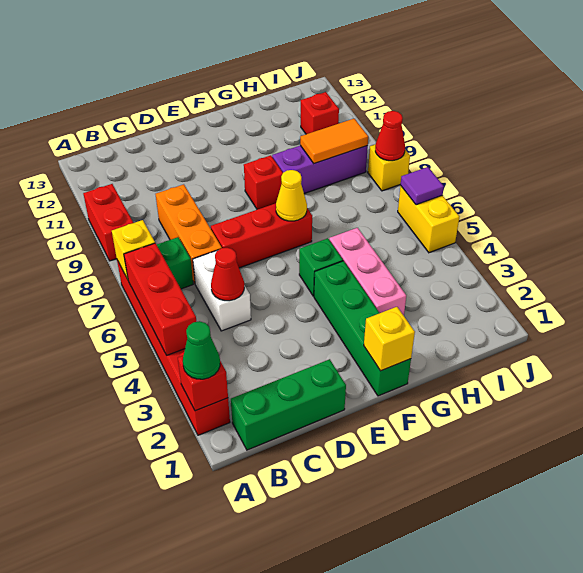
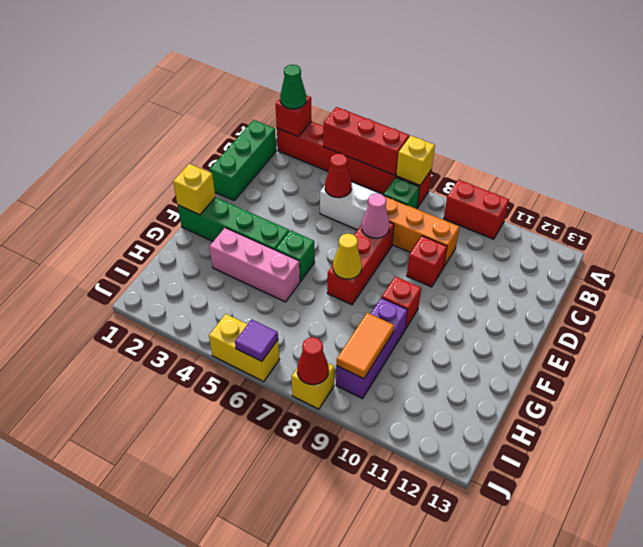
none -> pink cone D7 level 2
red brick I11 level 1 -> red brick D9 level 1

